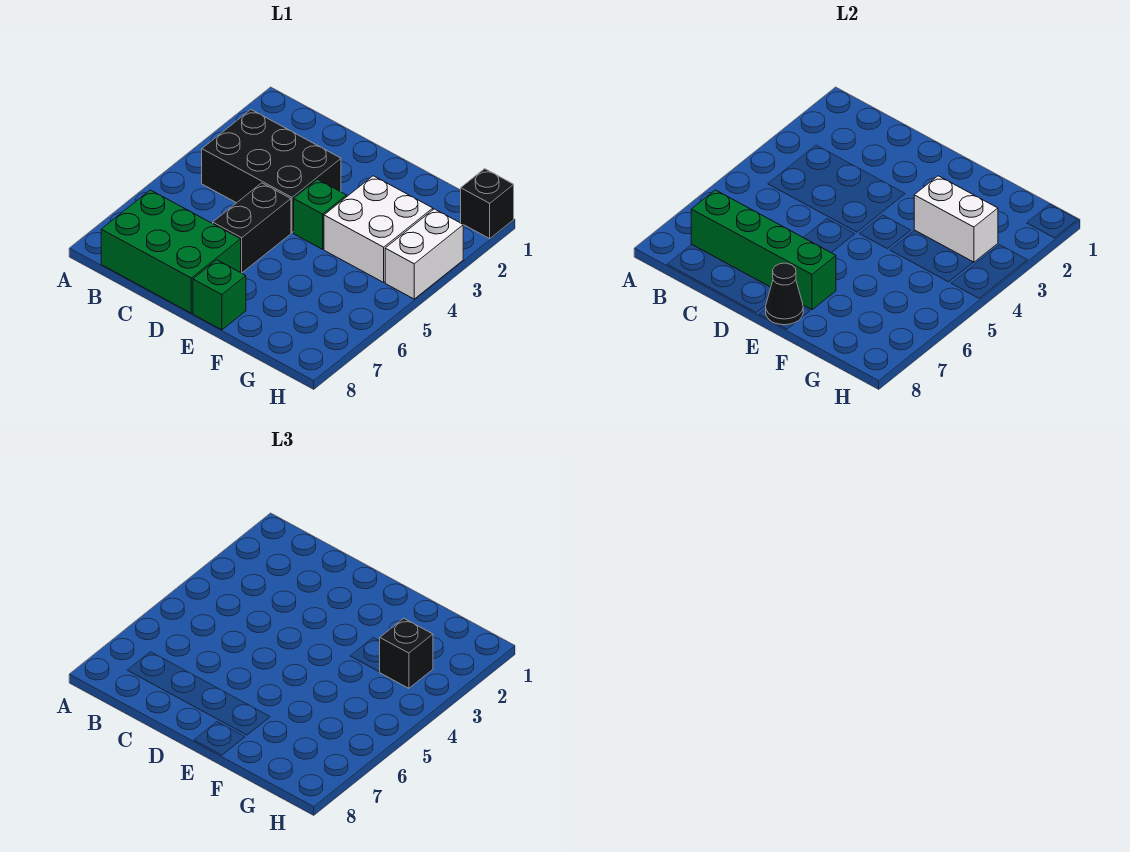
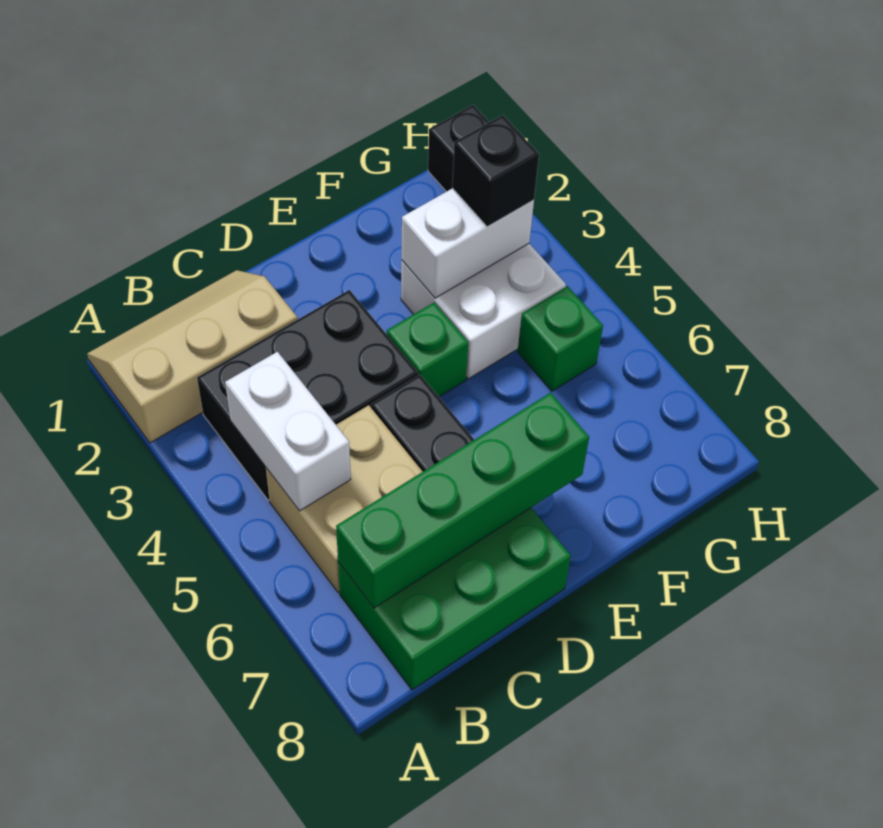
none -> tan slope A1:C2 level 1 top 2
none -> tan brick B5:C6 level 1
green brick E8 level 1 -> green brick G5 level 1
black cone E8 level 2 -> none
white brick H3:H4 level 1 -> white brick B4:B5 level 2

